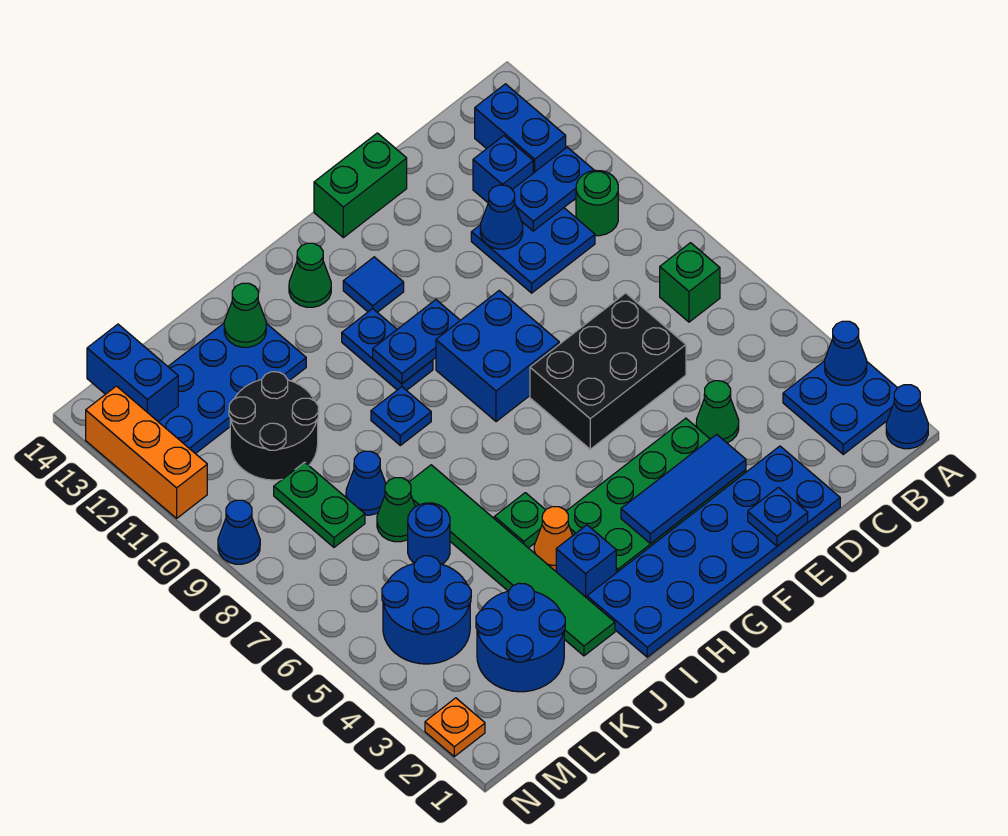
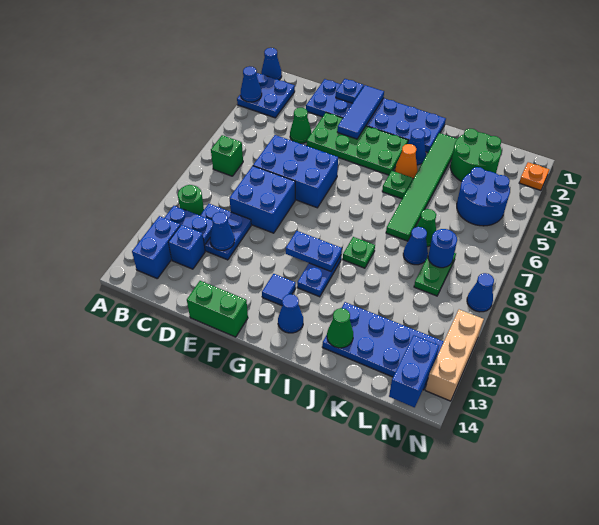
black brick D6:F7 level 1 -> blue brick D6:F7 level 1
blue tile E3:G3 level 2 -> blue tile F1:F3 level 2
blue brick F8:G9 level 1 -> blue brick D8:E9 level 1
green cone H13 level 1 -> blue cone H13 level 1
blue brick I3 level 1 -> blue cone I3 level 1
blue plate I9 level 1 -> green plate I9 level 1
blue round brick K2:L3 level 1 -> green round brick K2:L3 level 1
blue round brick K6 level 1 -> blue round brick L8 level 2
black round brick K10:L11 level 1 -> none
orange brick N11:N13 level 1 -> tan brick N11:N13 level 1

